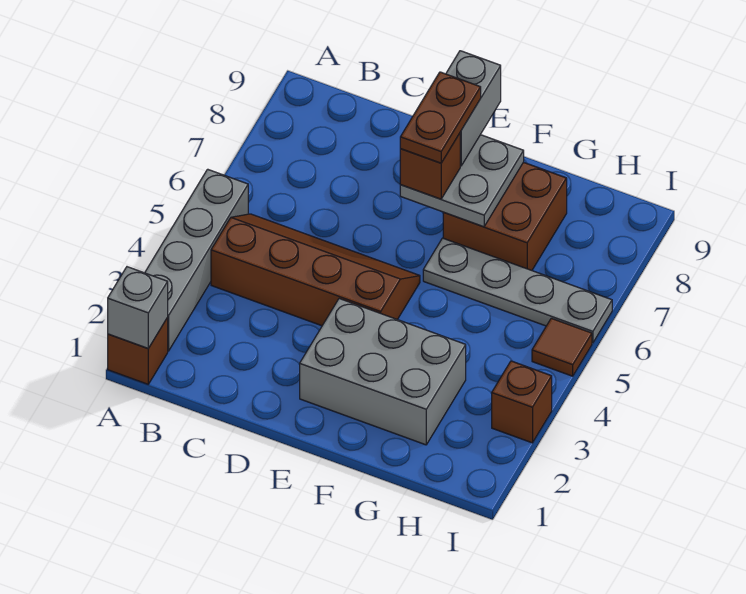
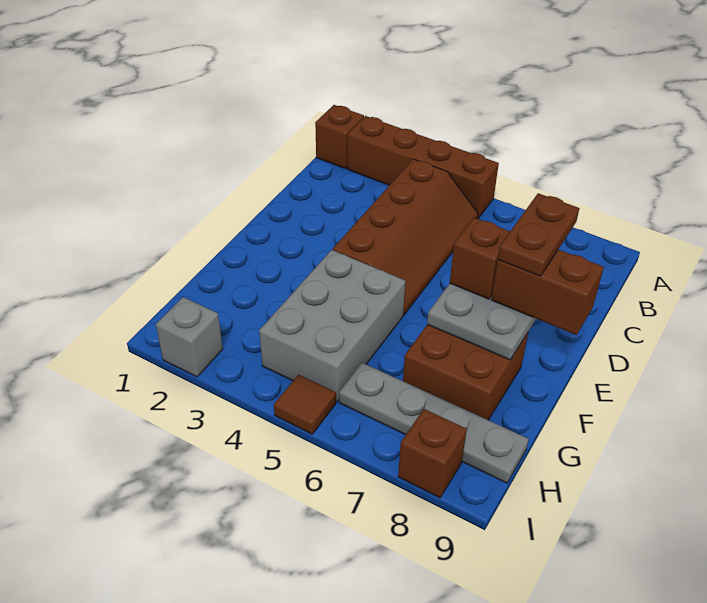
grey brick A1 level 2 -> grey brick I2 level 1
grey brick A2:A5 level 1 -> brown brick A2:A5 level 1
grey brick E2:G3 level 1 -> grey brick F4:H5 level 1
brown plate E7:E8 level 4 -> brown plate D8:E8 level 4
grey brick E8:E9 level 3 -> brown brick E8:E9 level 3
grey plate F6:I6 level 1 -> grey plate H6:H9 level 1
brown brick I3 level 1 -> brown brick I8 level 1

